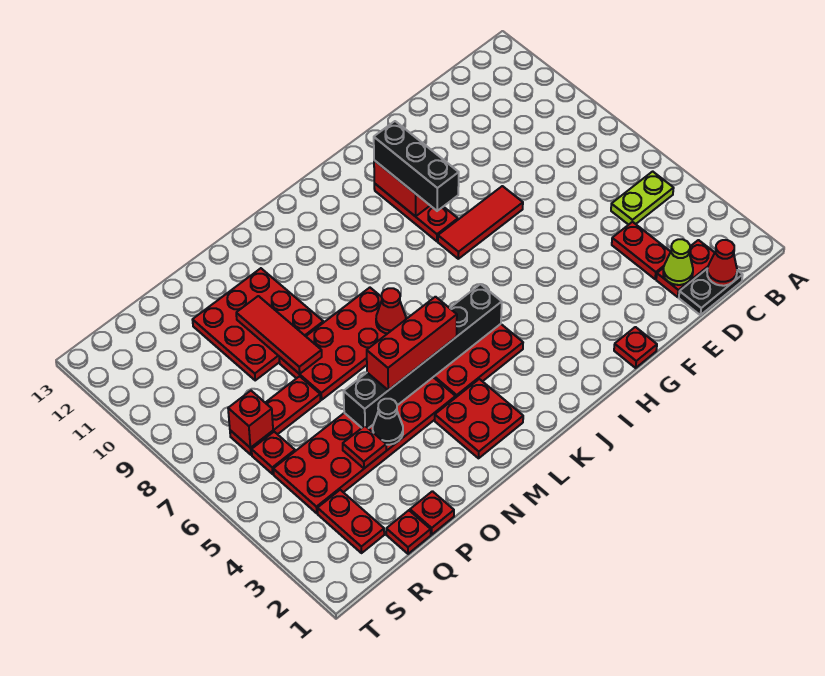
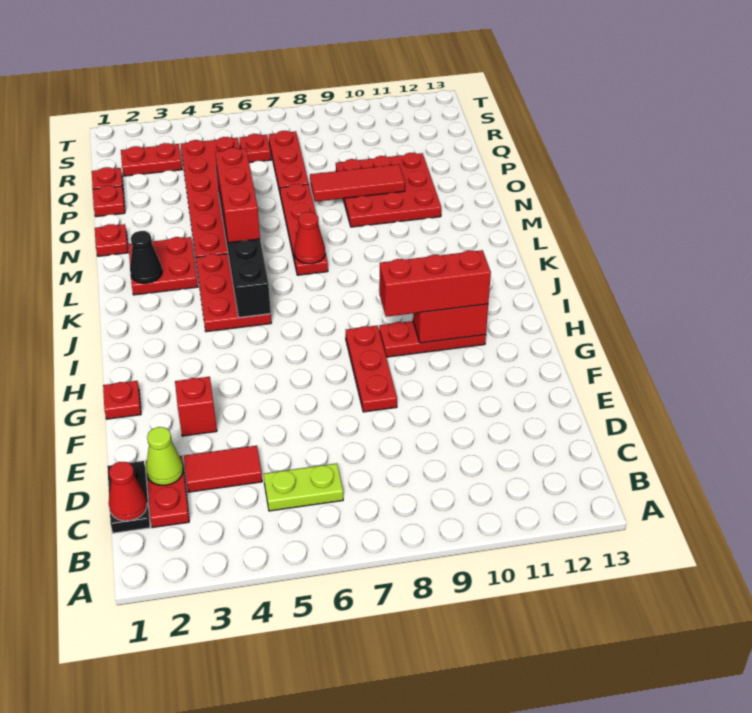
lime plate B5:C5 level 1 -> lime plate C5:C6 level 1
red plate D3:D4 level 1 -> red tile D3:D4 level 1
red tile F8:H8 level 1 -> red plate F8:H8 level 1
black brick H9:H11 level 3 -> red brick H9:H11 level 3
red plate L7:O8 level 1 -> red plate L7:O7 level 1
black cone O4 level 2 -> black cone L2 level 2
red plate P4 level 2 -> red plate N1 level 1
red brick R7 level 2 -> red brick F3 level 1

